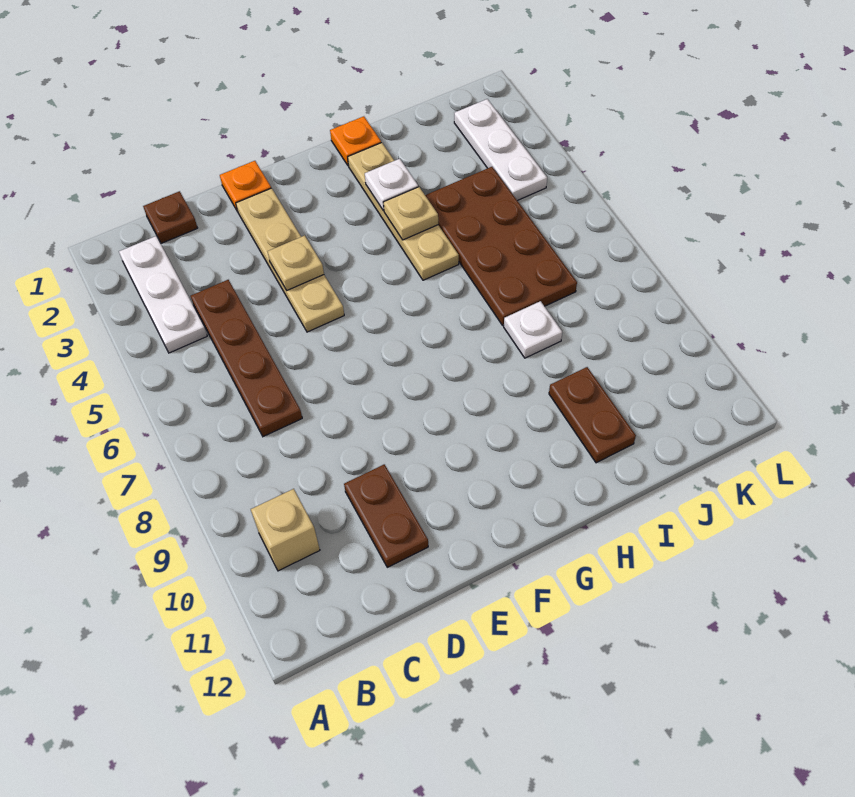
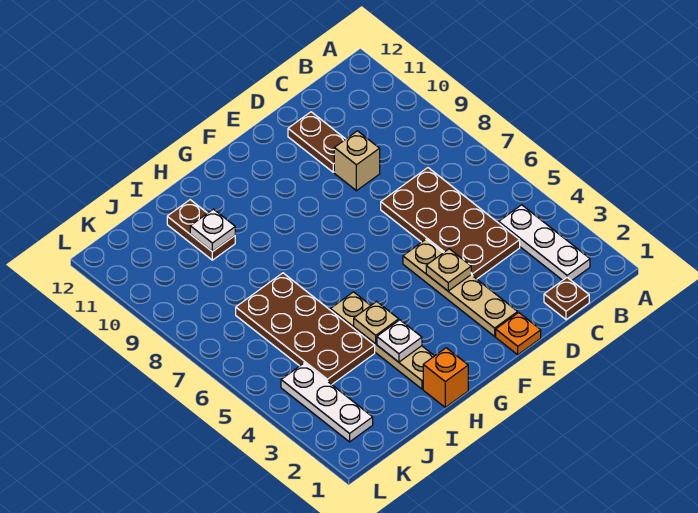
tan brick B10 level 1 -> tan brick D9 level 1
brown plate C4:C7 level 1 -> brown plate C4:D7 level 1
orange plate H1 level 1 -> orange brick H1 level 1
white plate I8 level 1 -> white plate I10 level 2

